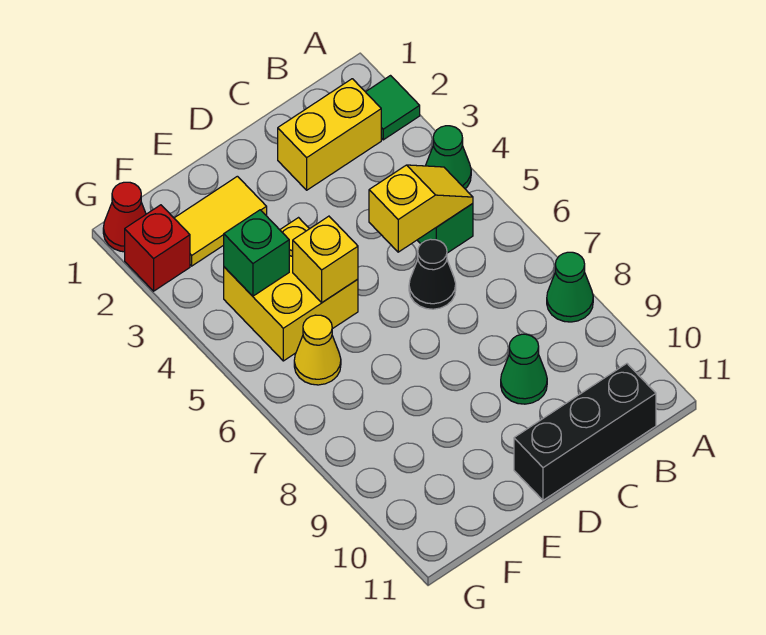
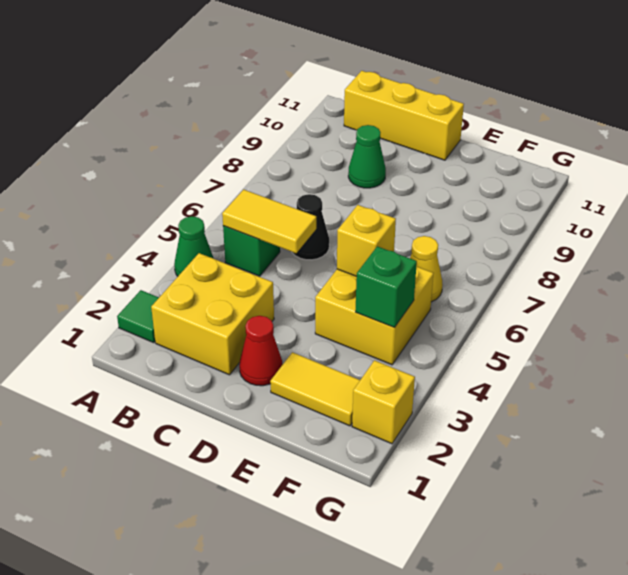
green cone A8 level 1 -> none
yellow brick B2:C2 level 1 -> yellow brick B2:C3 level 1
yellow slope B5:C5 level 2 top C -> yellow tile B5:C5 level 2
black brick B11:D11 level 1 -> yellow brick B11:D11 level 1
red cone G1 level 1 -> red cone D2 level 1
red brick G2 level 1 -> yellow brick G2 level 1

